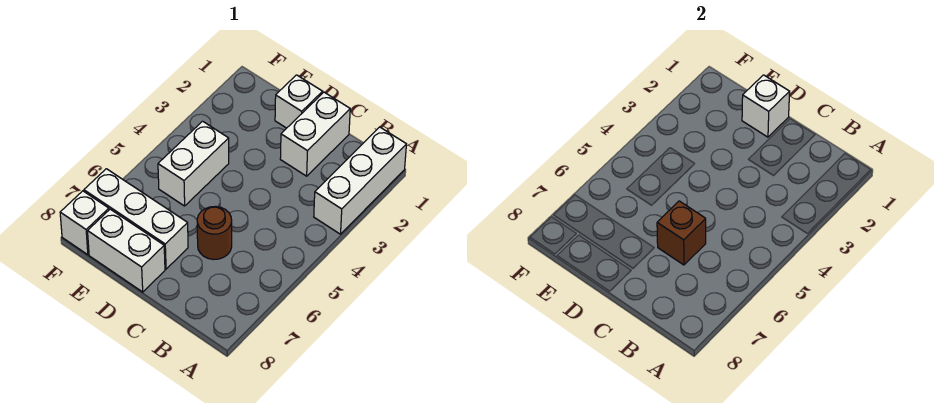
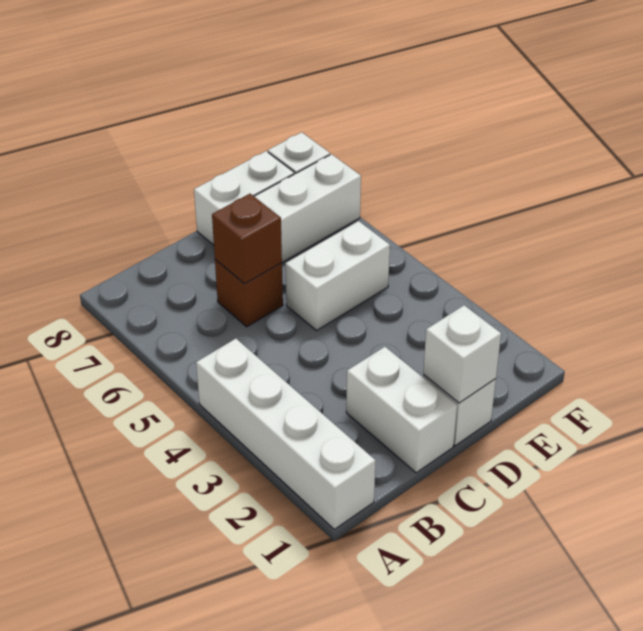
white brick A1:A3 level 1 -> white brick A1:A4 level 1
brown round brick C6 level 1 -> brown brick C6 level 1
white brick E4:E5 level 1 -> white brick D5:E5 level 1

